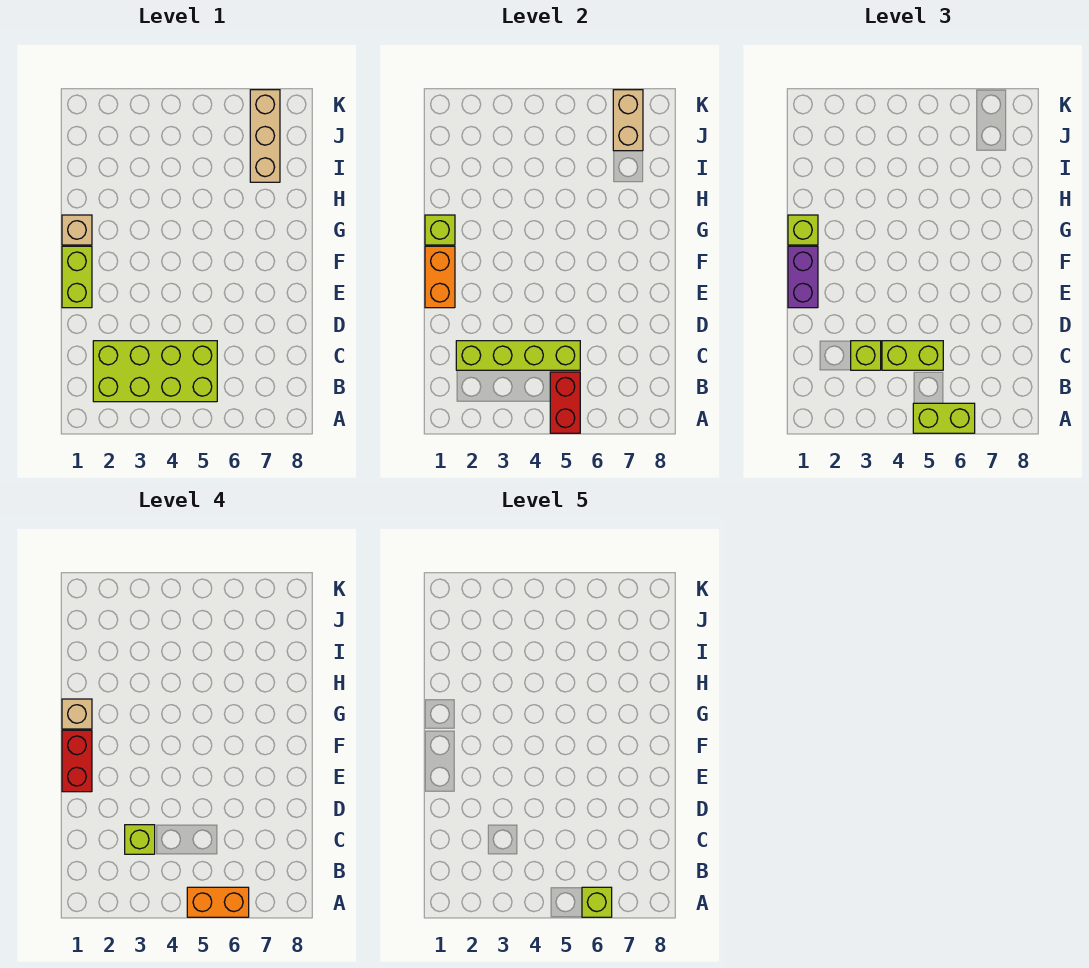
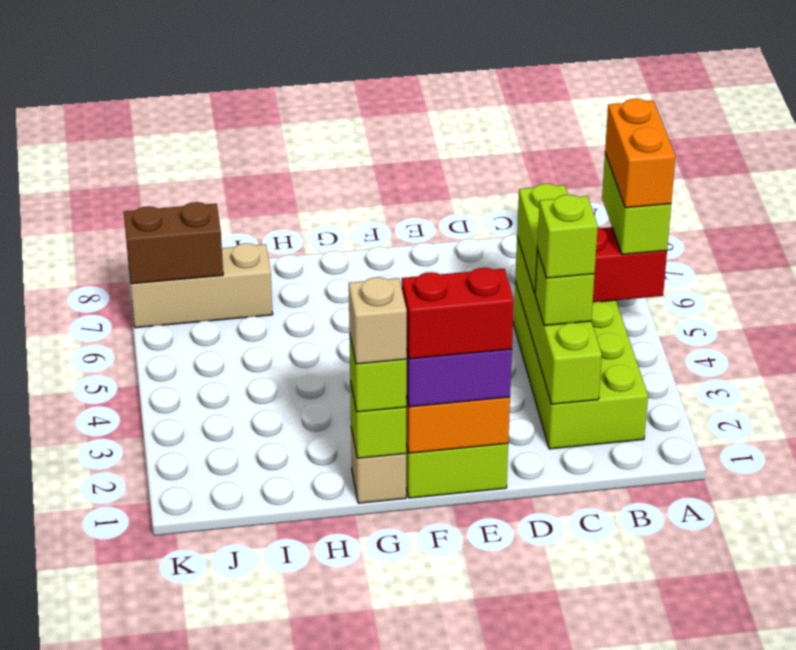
lime brick A6 level 5 -> none
tan brick J7:K7 level 2 -> brown brick J7:K7 level 2

